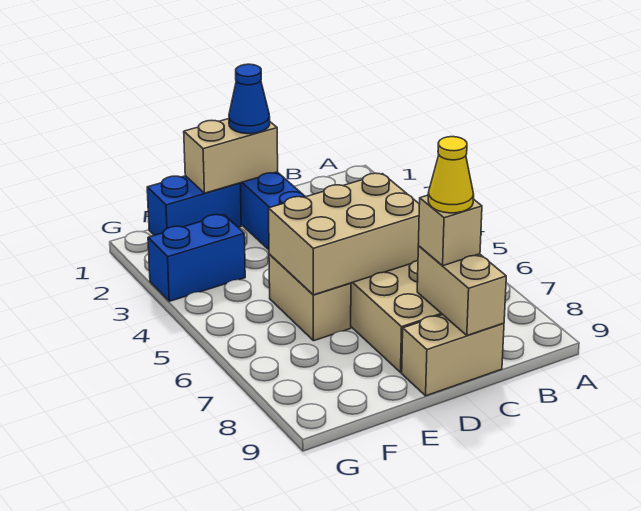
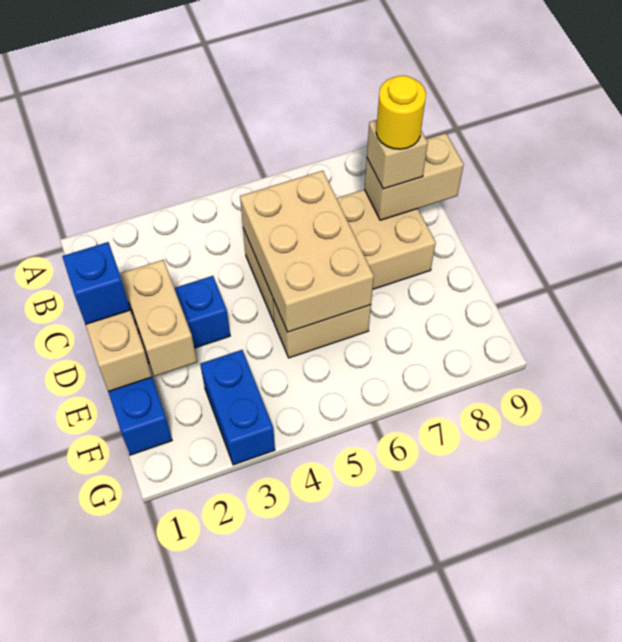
yellow cone C8 level 4 -> yellow round brick C8 level 4
tan brick C9:D9 level 1 -> tan brick D2:E2 level 2
blue cone D1 level 3 -> blue brick D1 level 3

